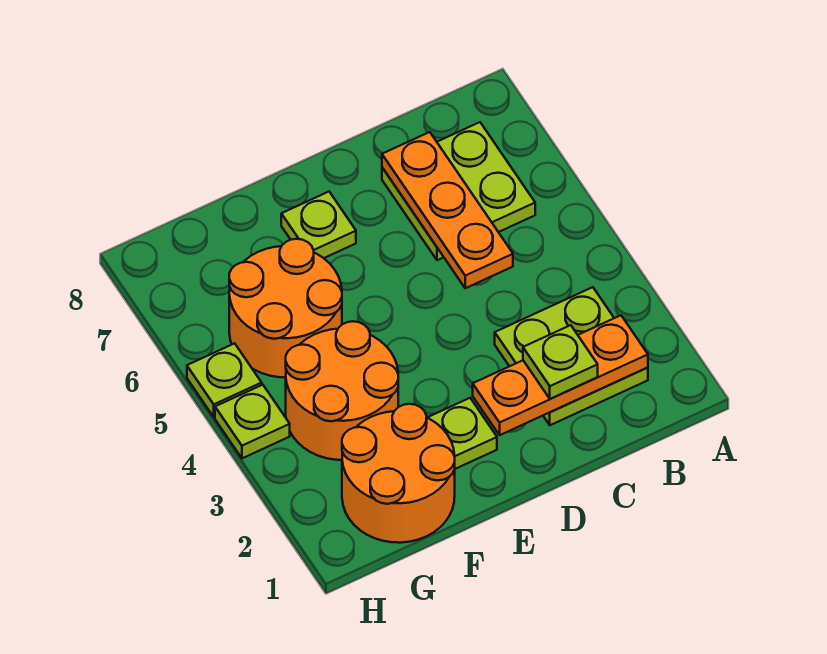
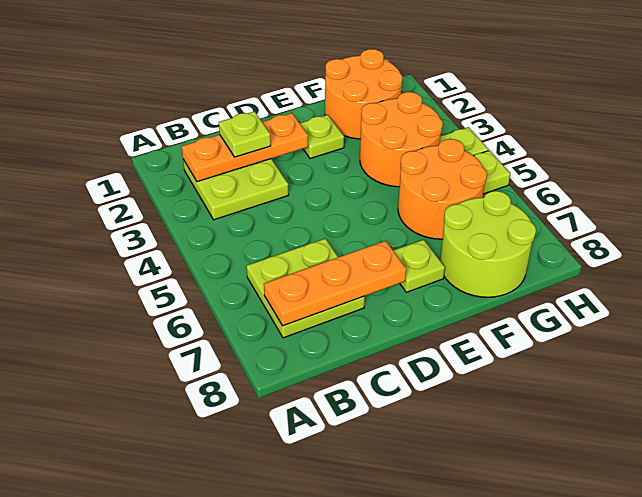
orange plate C5:C7 level 2 -> orange plate B7:D7 level 2
none -> lime round brick F7:G8 level 1

